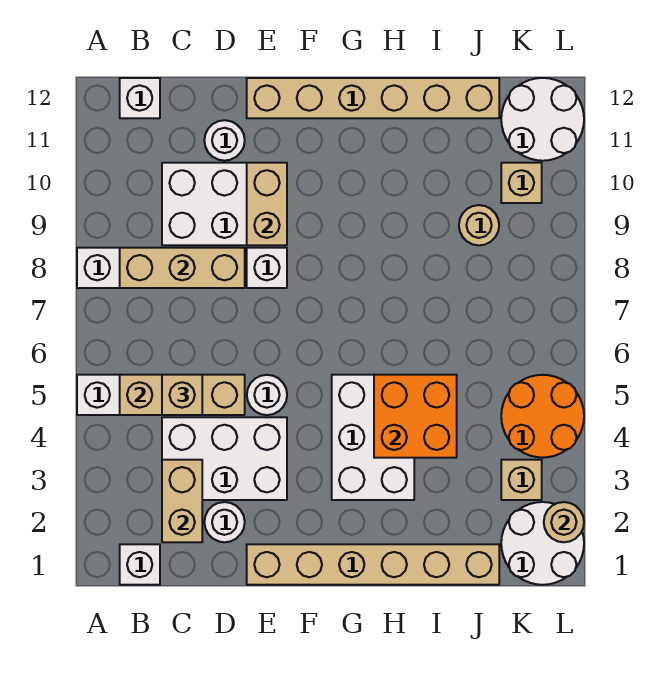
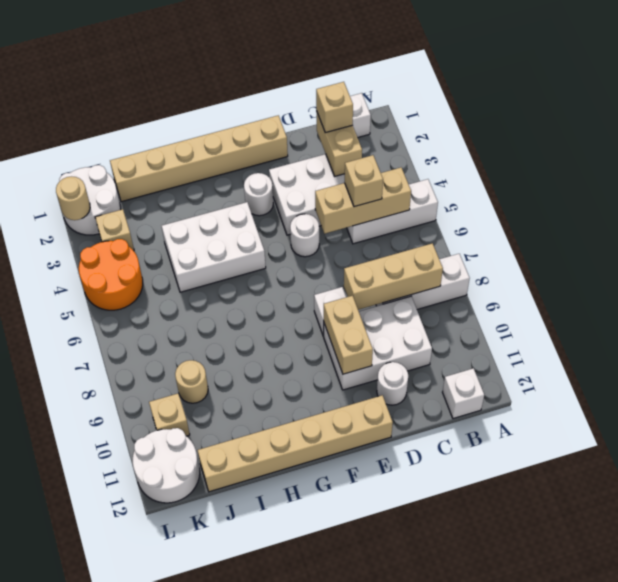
none -> tan brick C2 level 3
white round brick D2 level 1 -> white round brick F3 level 1
white brick G3:H5 level 1 -> white brick G4:I5 level 1
orange brick H4:I5 level 2 -> none

